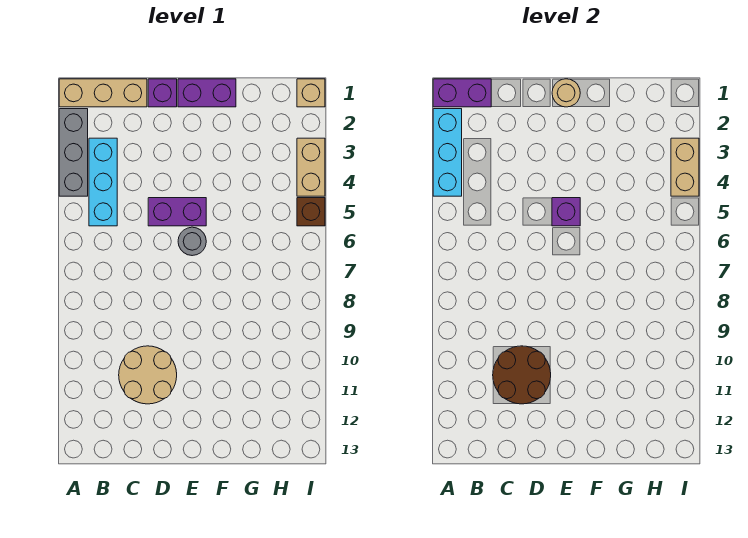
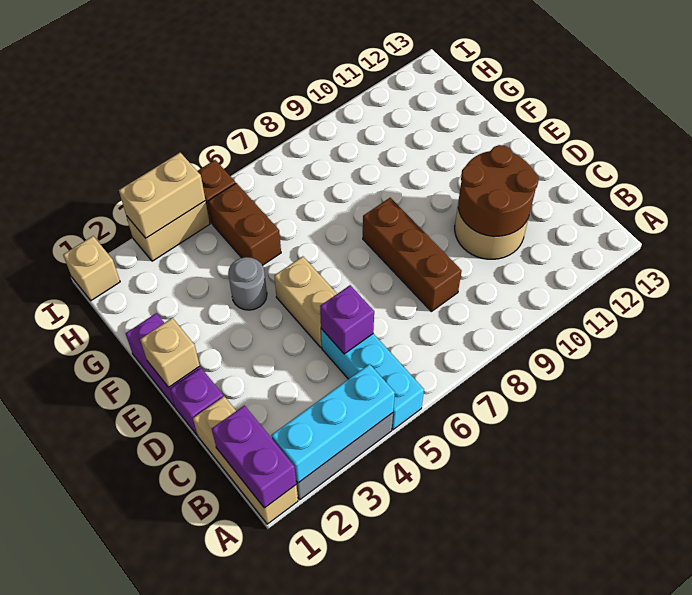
cyan brick B3:B5 level 1 -> cyan brick A5:C5 level 1
none -> brown brick C8:E8 level 1
purple brick D5:E5 level 1 -> tan brick D5:E5 level 1
tan round brick E1 level 2 -> tan brick E1 level 2
purple brick E5 level 2 -> purple brick C5 level 2
grey round brick E6 level 1 -> grey round brick F4 level 1
none -> brown brick G5:H5 level 1

